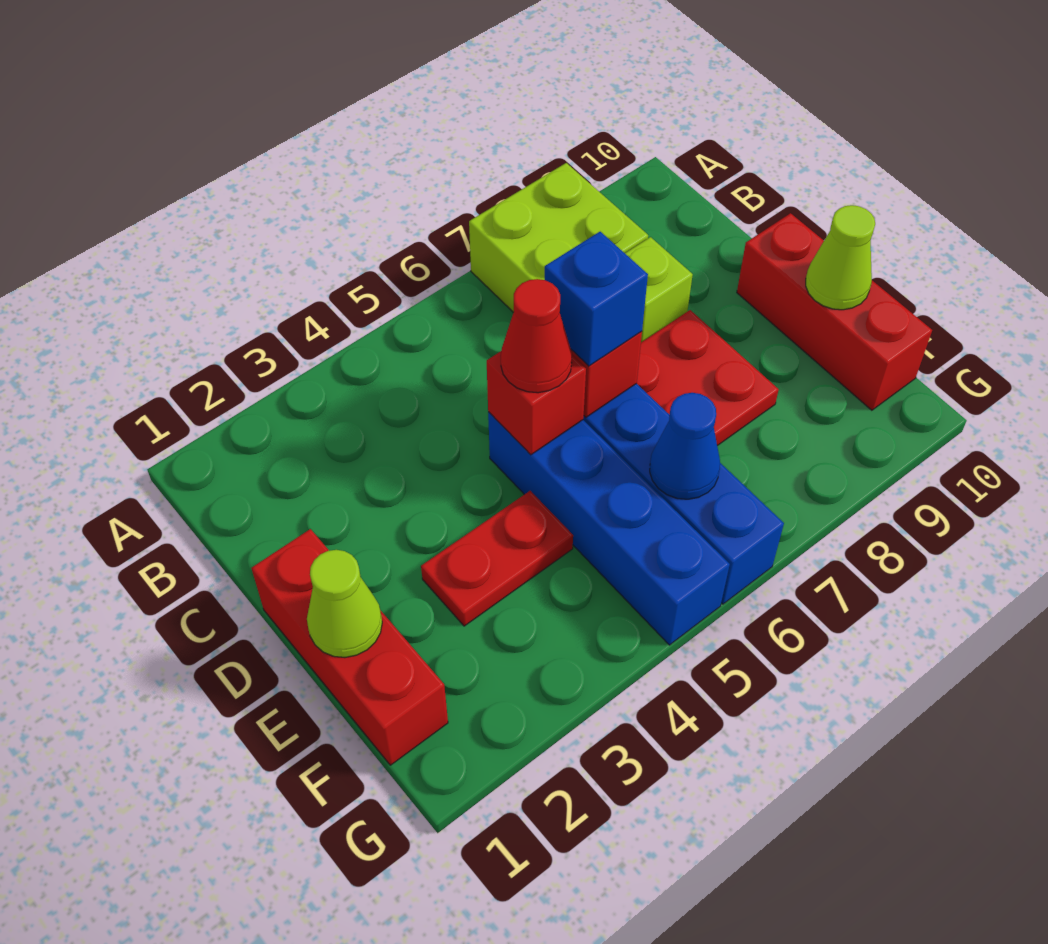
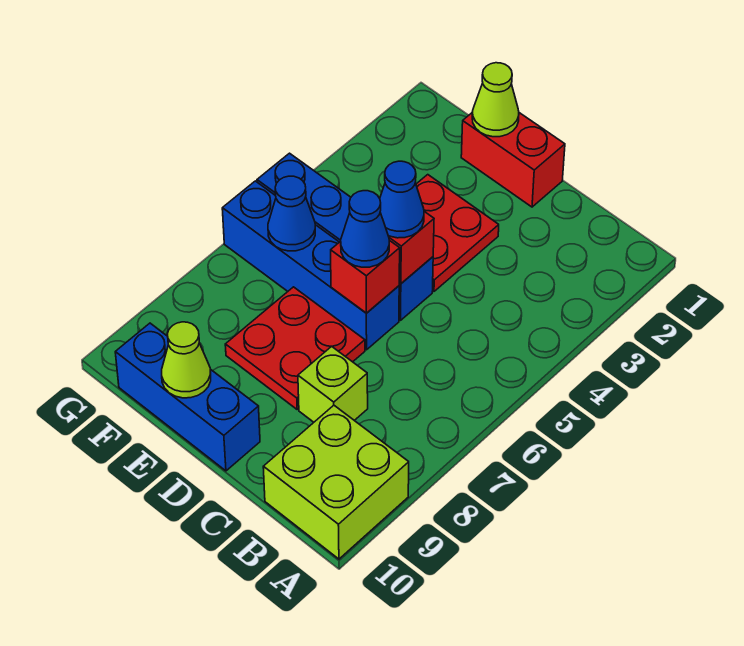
lime brick A7:B8 level 1 -> lime brick A9:B10 level 1
red brick D1:F1 level 1 -> red brick D1:E1 level 1
red cone D5 level 3 -> blue cone D5 level 3
blue brick D6 level 3 -> blue cone D6 level 3
red brick D10:F10 level 1 -> blue brick D10:F10 level 1
red plate E3:E4 level 1 -> red plate D3:E4 level 1

